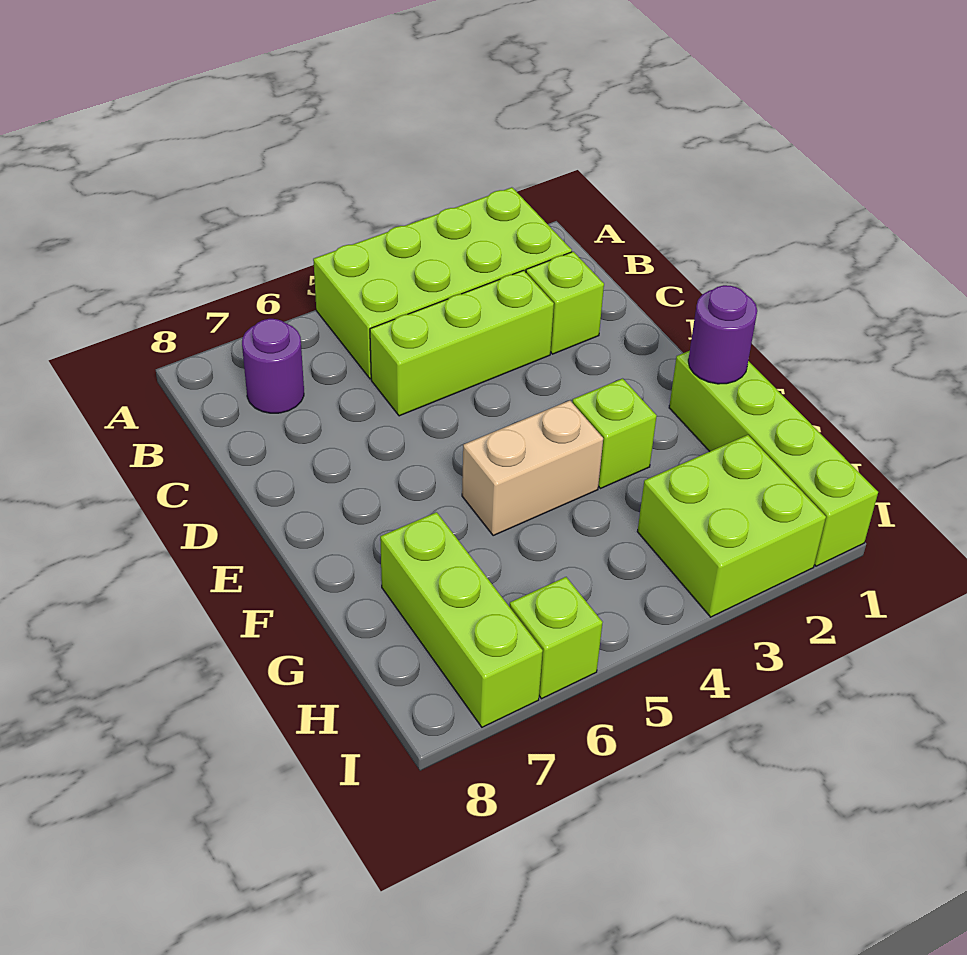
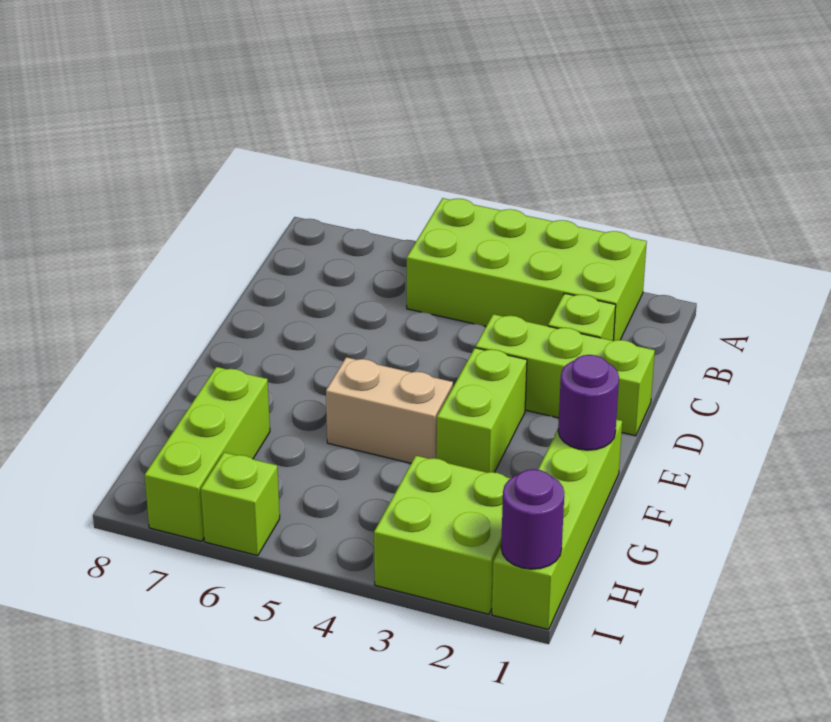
purple round brick B7 level 1 -> purple round brick I1 level 2
lime brick C3:C5 level 1 -> lime brick D1:D3 level 1
lime brick F3 level 1 -> lime brick E3:F3 level 1

